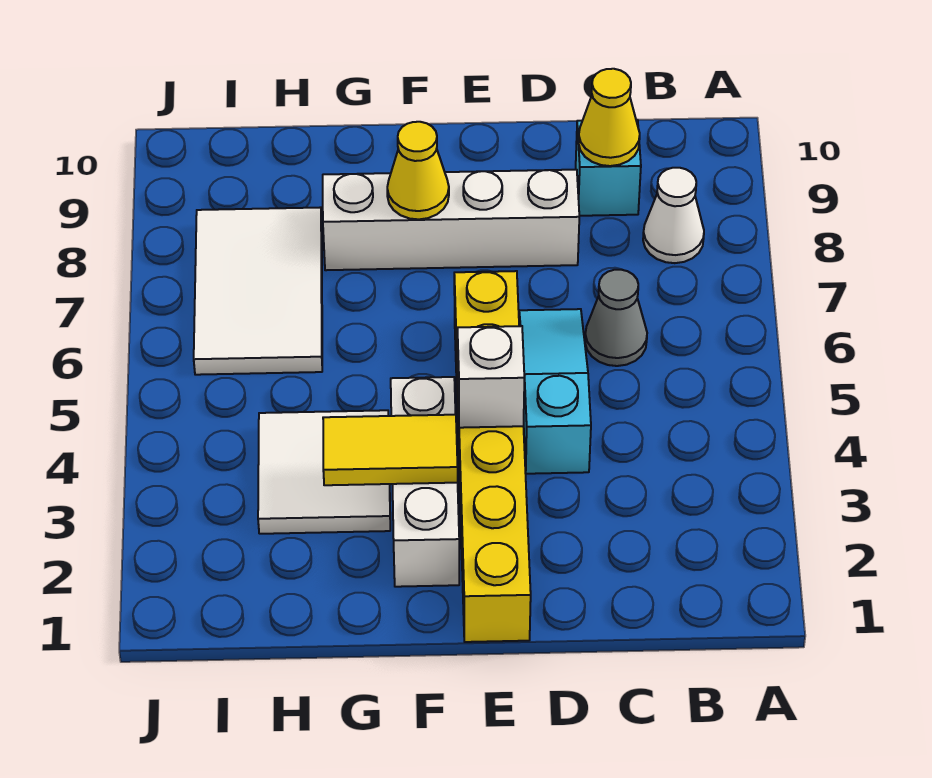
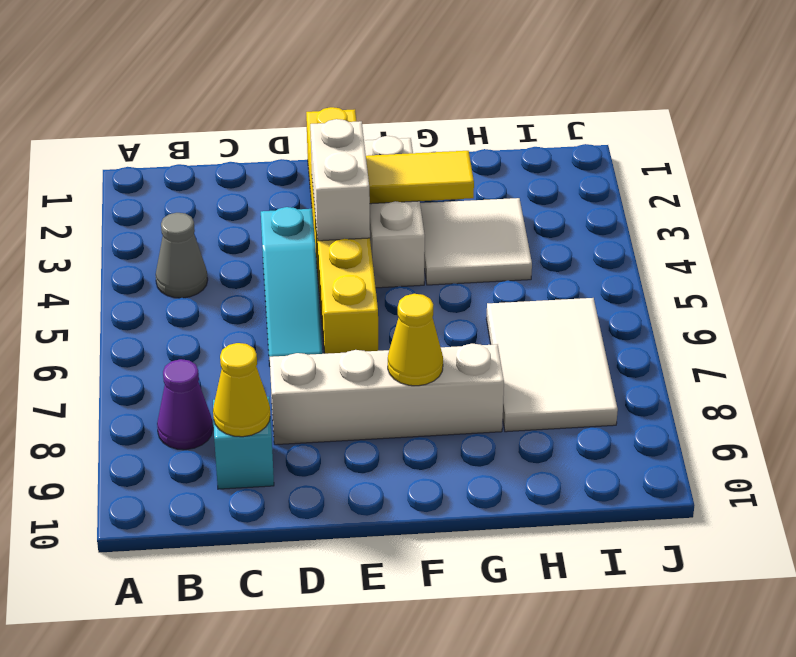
white cone B8 level 1 -> purple cone B8 level 1
grey cone C6 level 1 -> grey cone B4 level 1
white brick E4 level 2 -> white brick E3:E4 level 2

